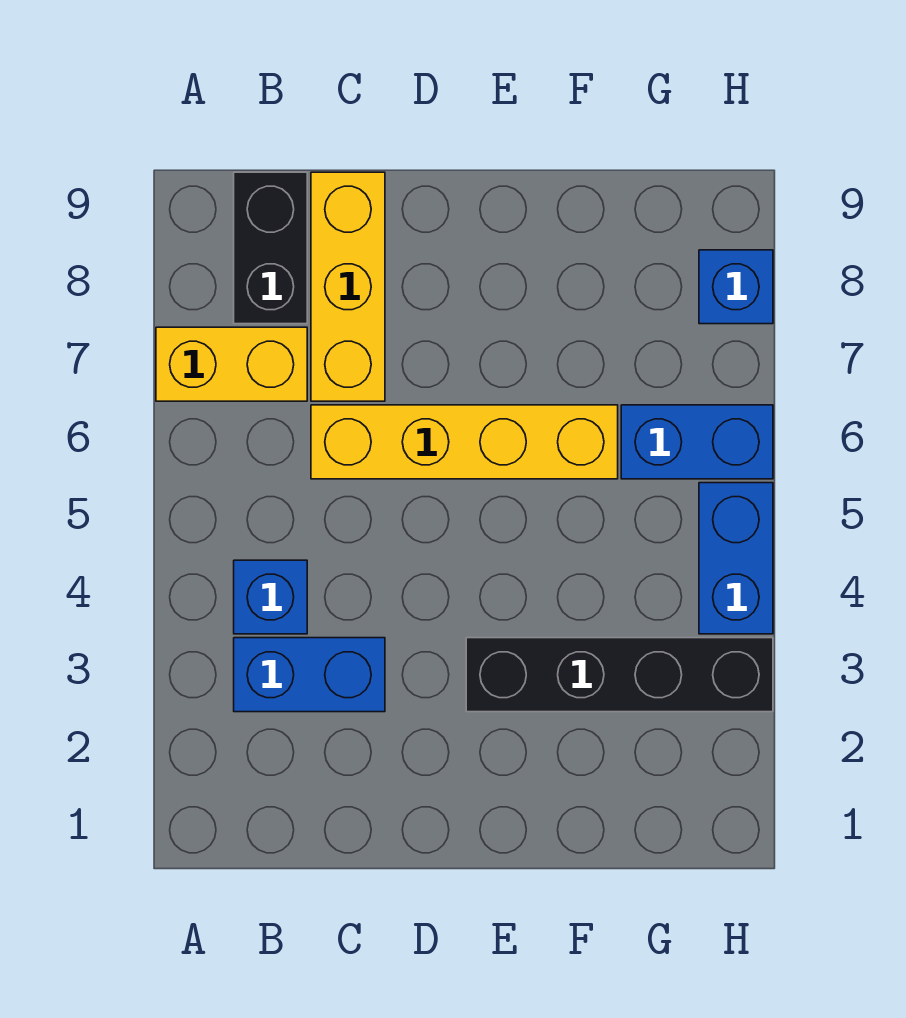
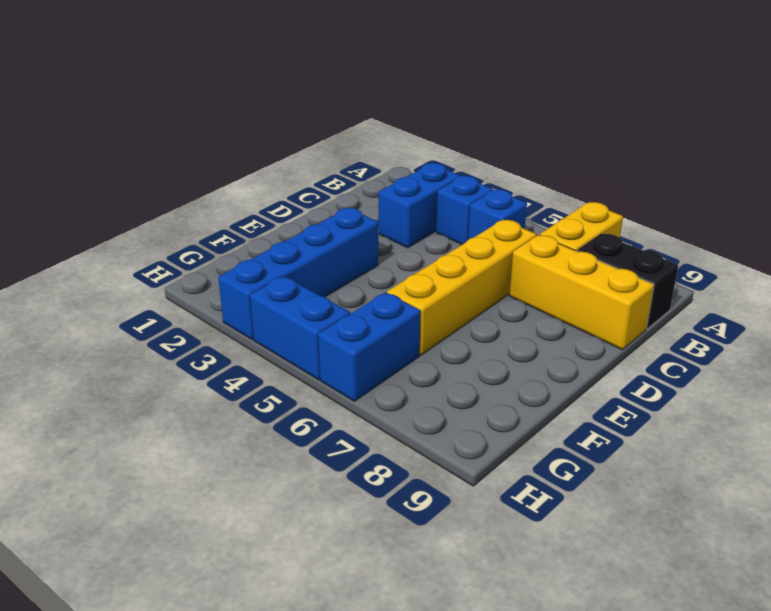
black brick E3:H3 level 1 -> blue brick E3:H3 level 1
blue brick H8 level 1 -> blue brick B5 level 1

